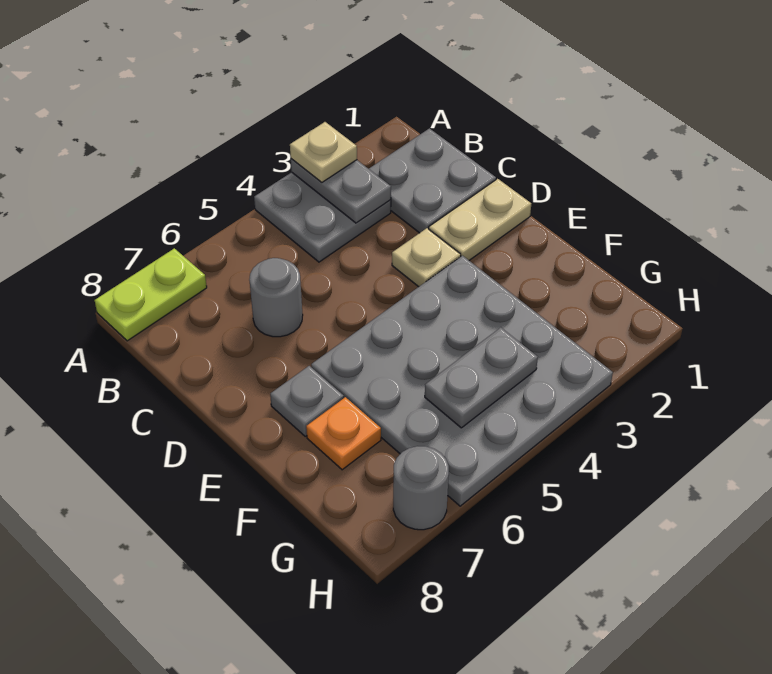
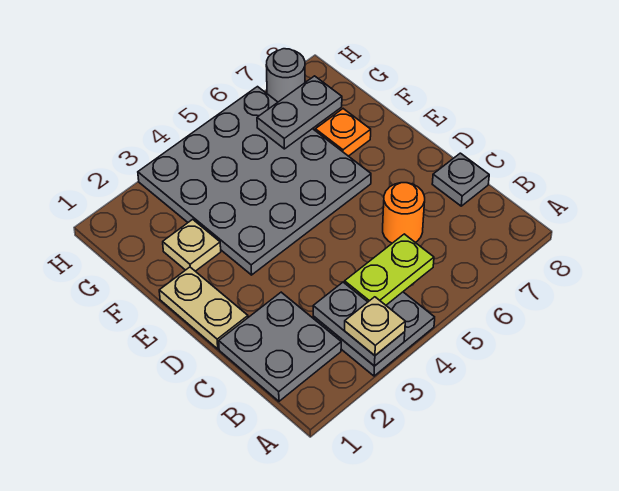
lime plate A7:A8 level 1 -> lime plate B4:B5 level 2
grey round brick C6 level 1 -> orange round brick C6 level 1
tan plate D1:D2 level 1 -> tan plate D1:E1 level 1
tan plate D3 level 1 -> tan plate F2 level 1
grey plate E7 level 1 -> grey plate C8 level 1
grey plate G4:G5 level 2 -> grey plate G6:G7 level 2

